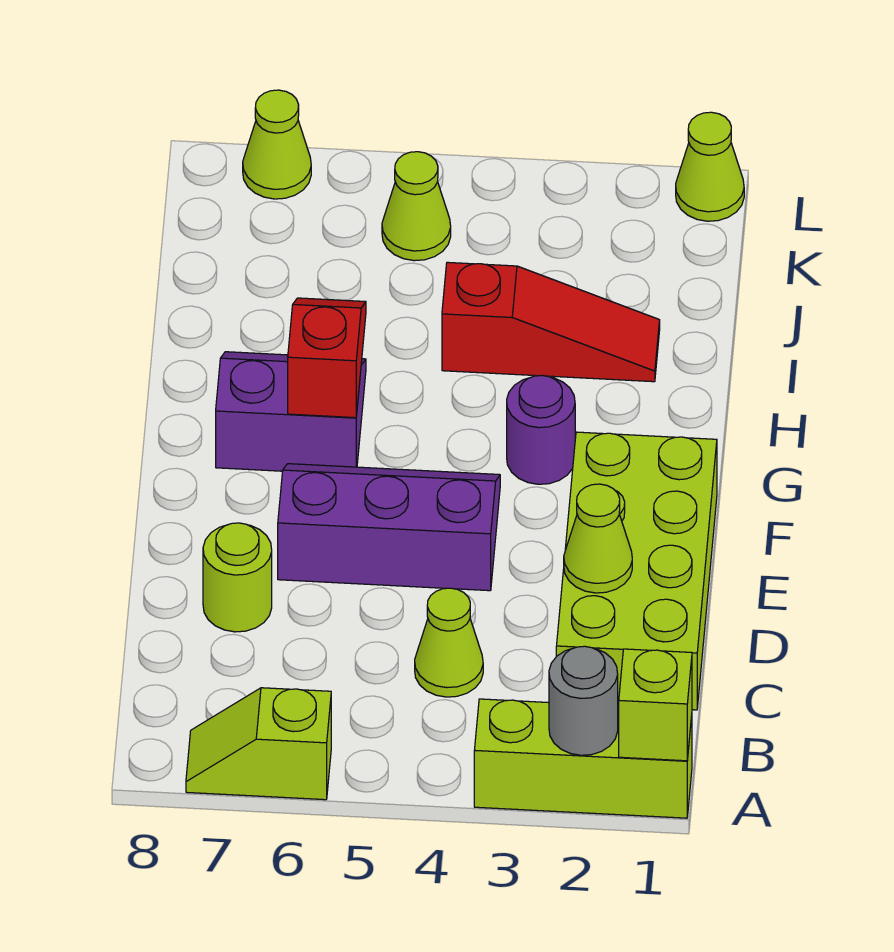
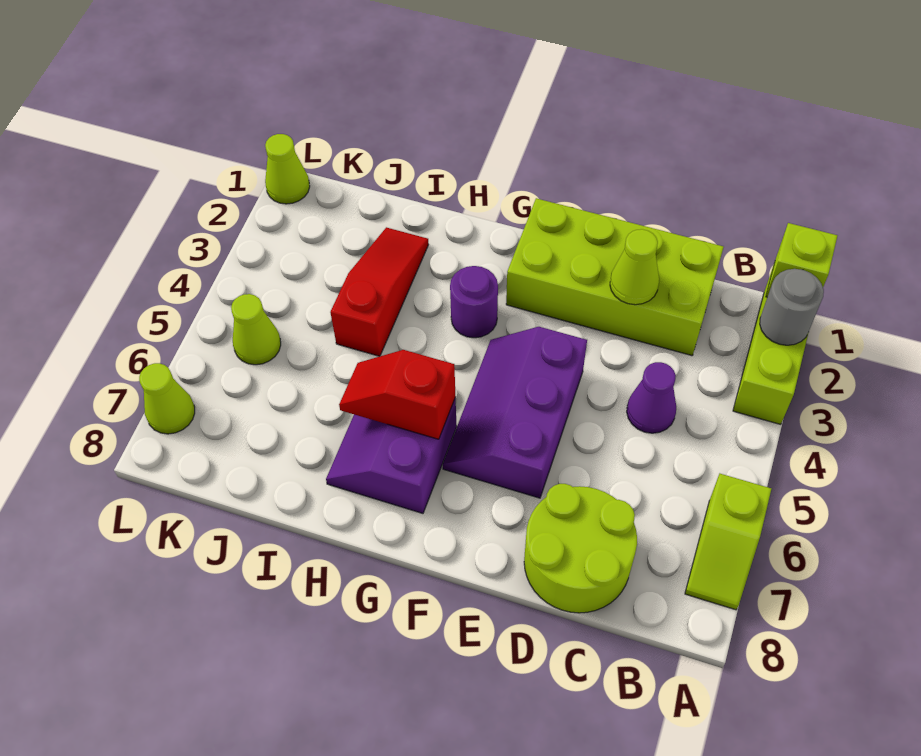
lime cone C4 level 1 -> purple cone C4 level 1
lime round brick D7 level 1 -> lime round brick C7:D8 level 1

